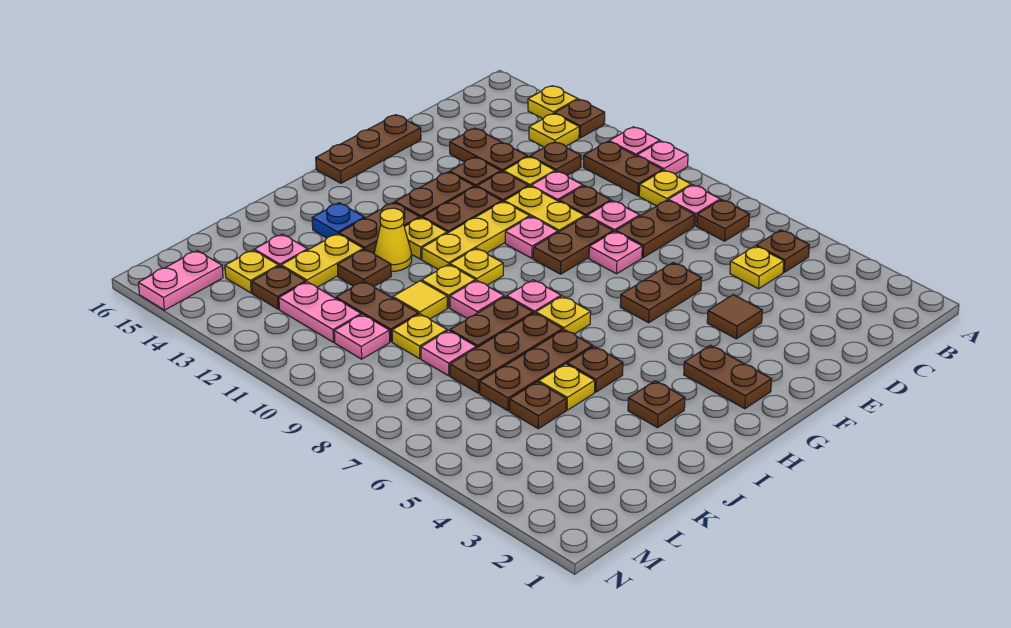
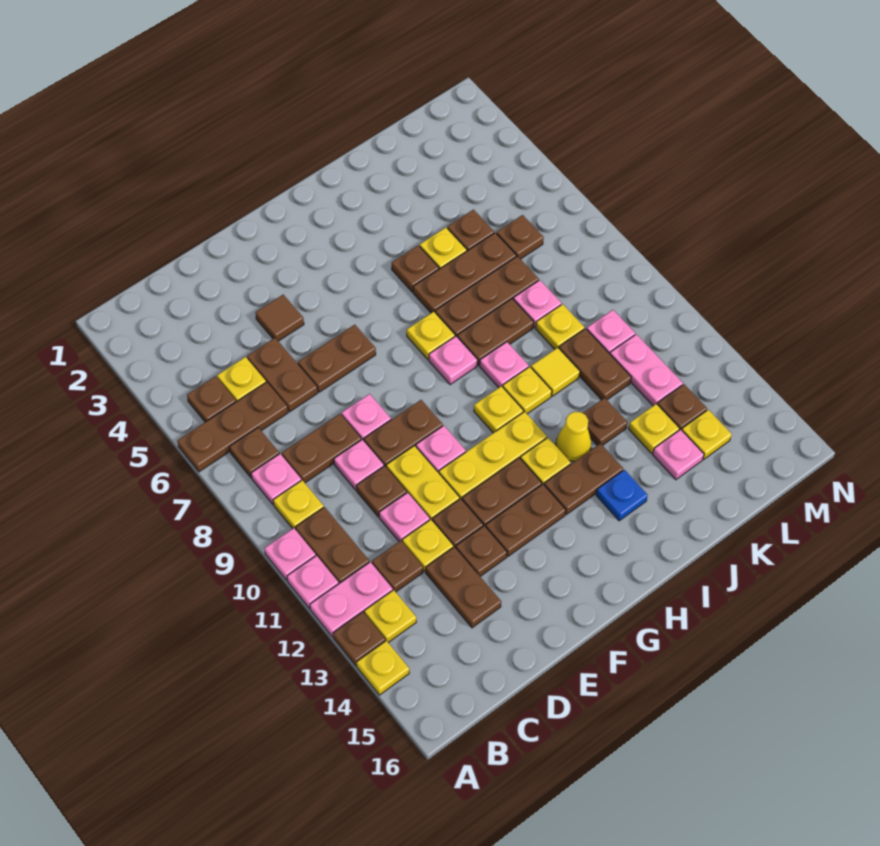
brown plate E16:G16 level 1 -> brown plate A6:C6 level 1
brown plate G2:G3 level 1 -> brown plate D5:D6 level 1
brown plate I3 level 1 -> brown plate L6 level 1
yellow plate J13:K13 level 1 -> yellow plate K13 level 1
pink plate M15:N15 level 1 -> pink plate A12:B12 level 1

